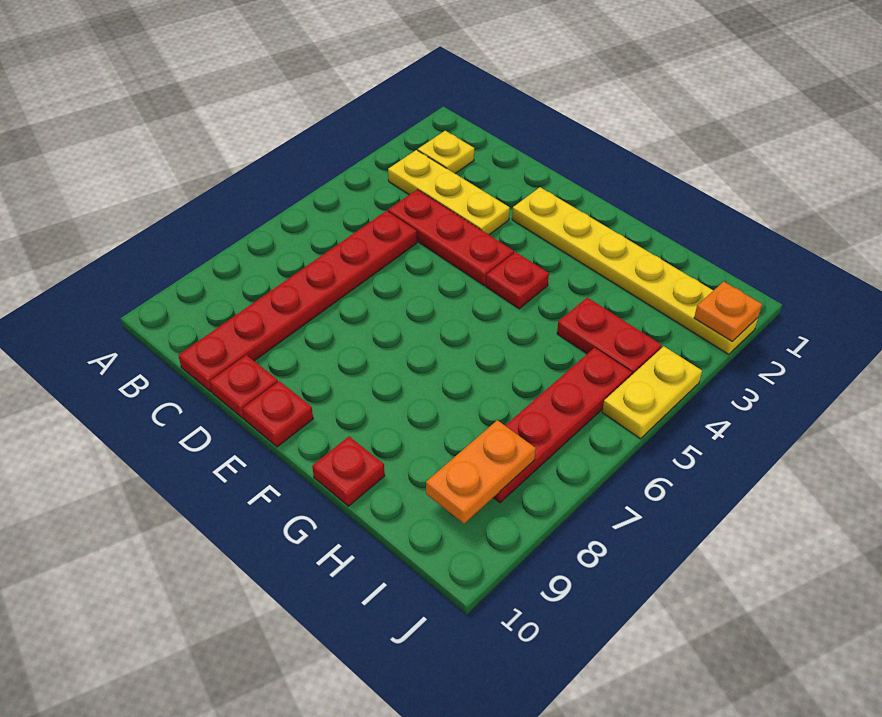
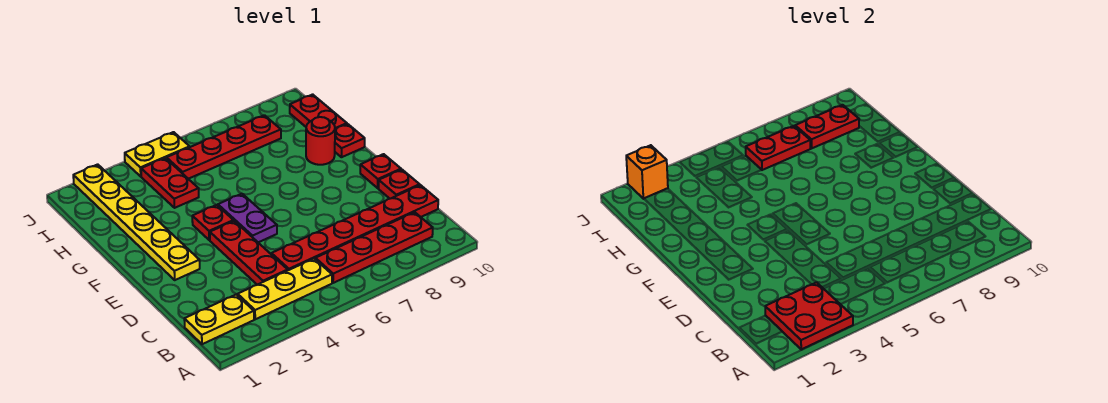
none -> red plate A2:B3 level 2
yellow plate B2 level 1 -> yellow plate B1:B2 level 1
yellow plate B3:D3 level 1 -> yellow plate B3:B5 level 1
none -> red plate B6:B9 level 1
none -> purple plate E5:F5 level 1
none -> red round brick G9 level 1
none -> red plate H10:I10 level 1
none -> red plate I6:I7 level 2
orange plate I8:I9 level 2 -> red plate I8:I9 level 2
orange plate J2 level 2 -> orange brick J2 level 2

